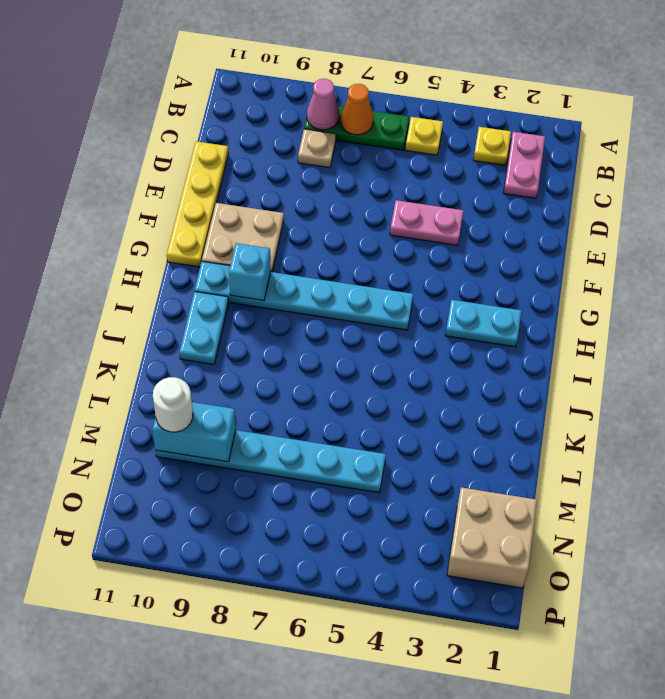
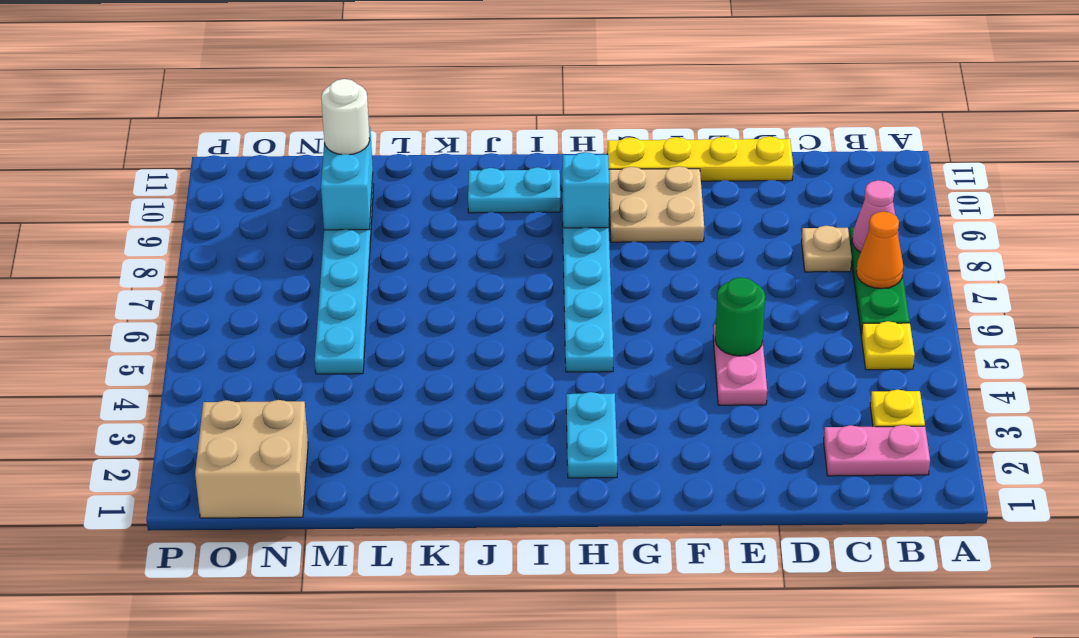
none -> green round brick E5 level 2

